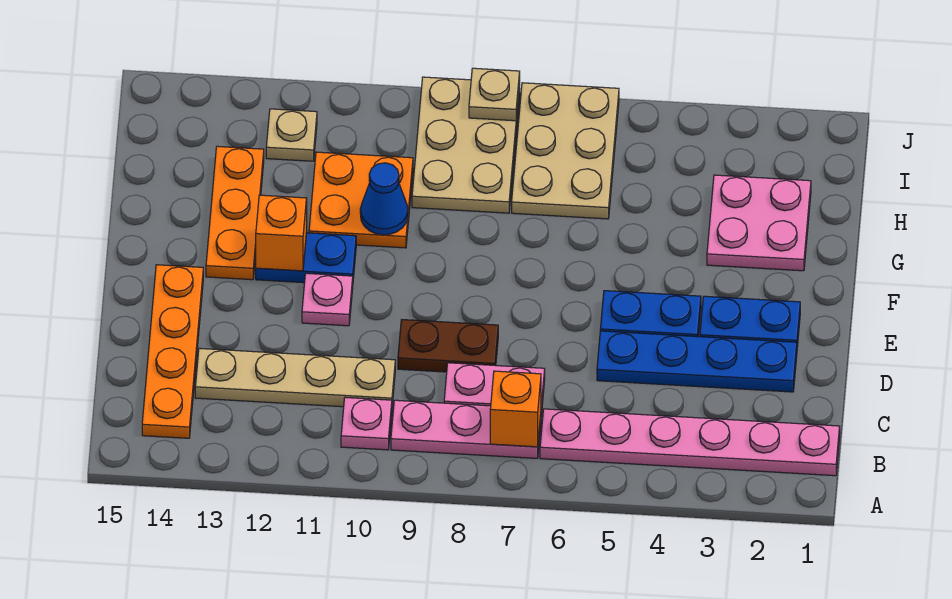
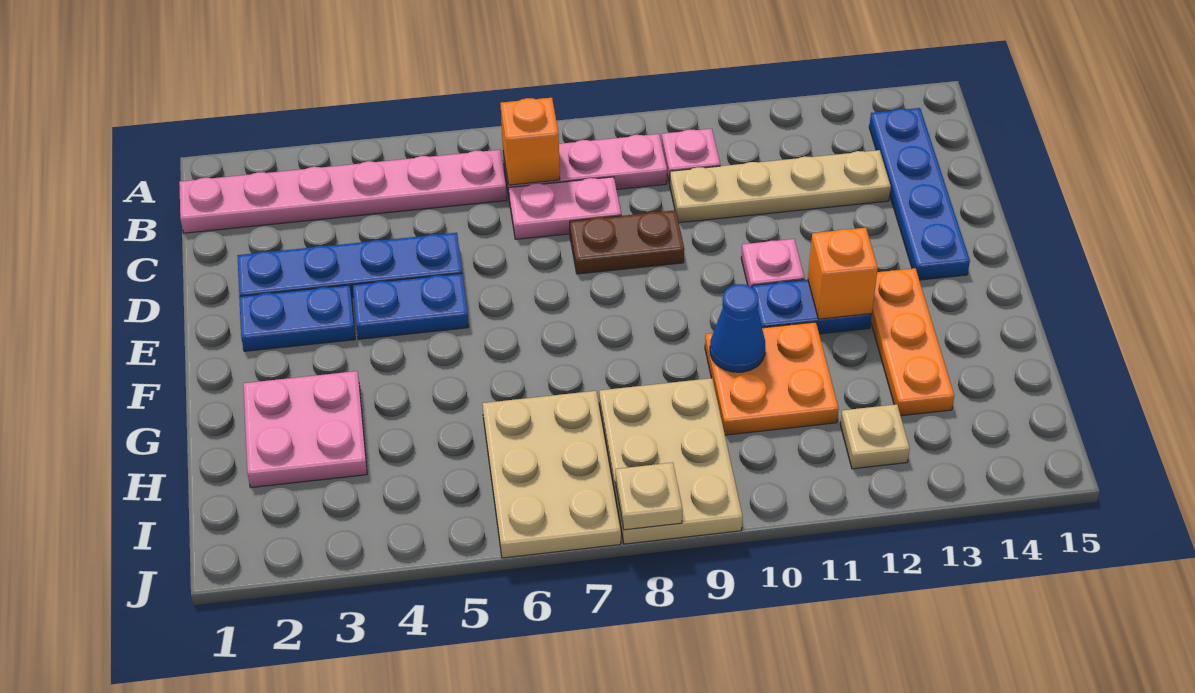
orange plate B14:E14 level 1 -> blue plate B14:E14 level 1

